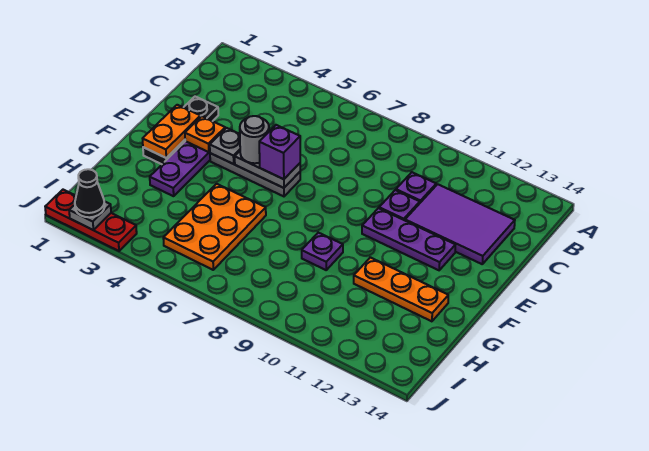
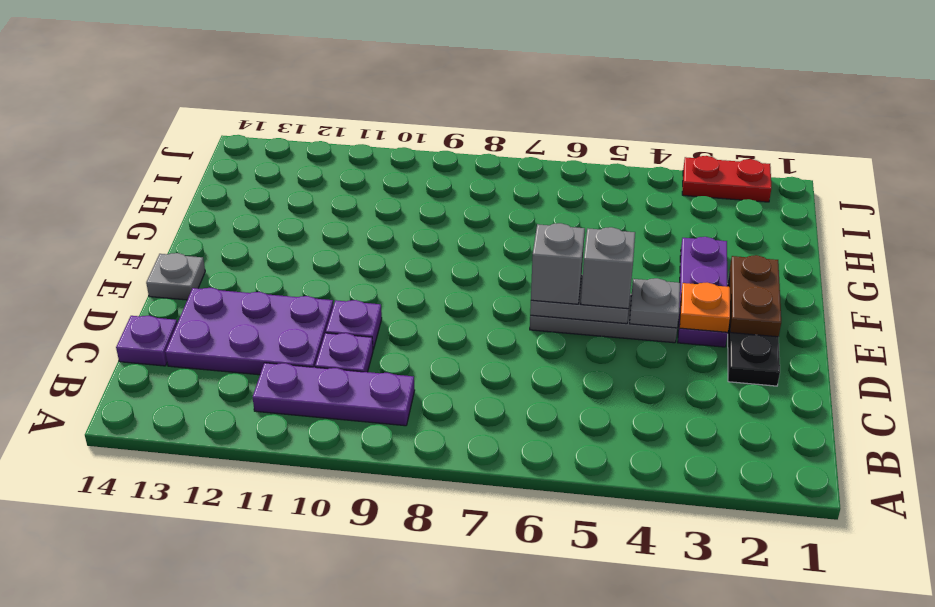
purple tile C11:D13 level 1 -> purple plate C11:D13 level 1
orange plate E2:F2 level 2 -> brown plate E2:F2 level 2
grey round brick E5 level 3 -> grey brick E5 level 3
purple brick E6 level 3 -> grey brick E6 level 3
purple plate E10:E12 level 1 -> purple plate B9:B11 level 1
orange plate G5:I6 level 1 -> none
purple plate G9 level 1 -> purple plate C14 level 1
orange plate G11:G13 level 1 -> none
red plate J1:J3 level 1 -> red plate J2:J3 level 1
grey plate J2 level 2 -> grey plate E14 level 1
black cone J2 level 3 -> none

